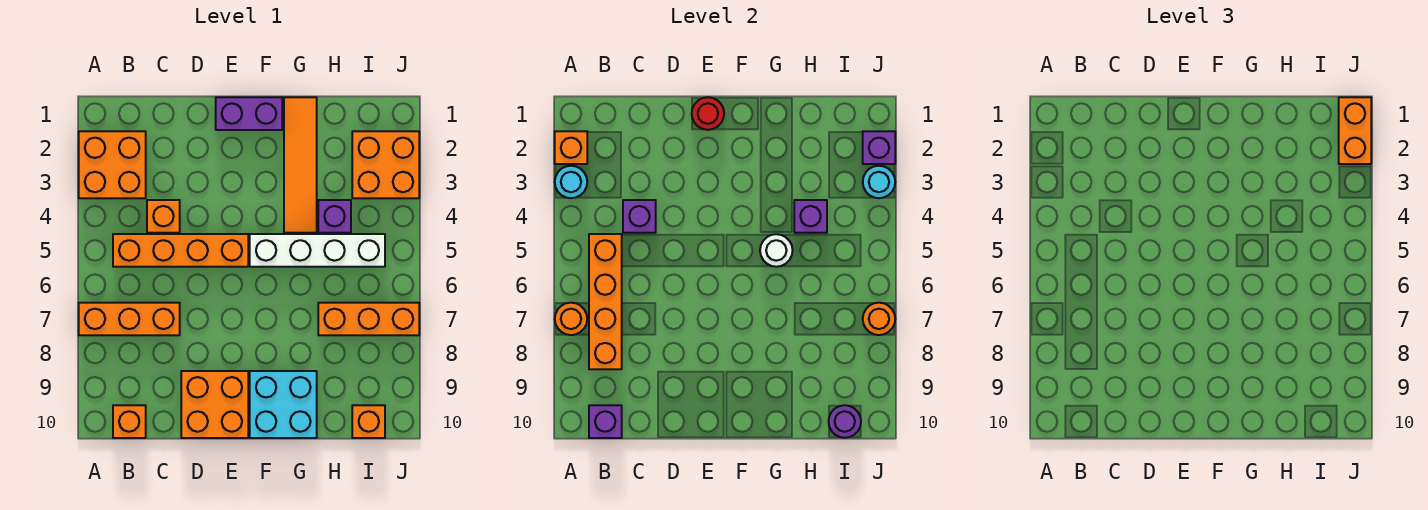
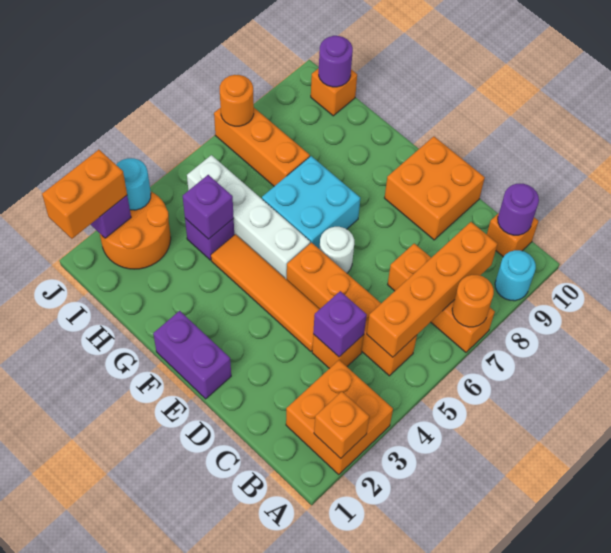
cyan round brick A3 level 2 -> cyan round brick A9 level 1
purple brick B10 level 2 -> purple round brick B10 level 2
red round brick E1 level 2 -> none
cyan brick F9:G10 level 1 -> cyan brick F6:G7 level 1
orange tile G1:G4 level 1 -> orange tile D4:G4 level 1
white round brick G5 level 2 -> white round brick E6 level 1
orange brick I2:J3 level 1 -> orange round brick I2:J3 level 1

